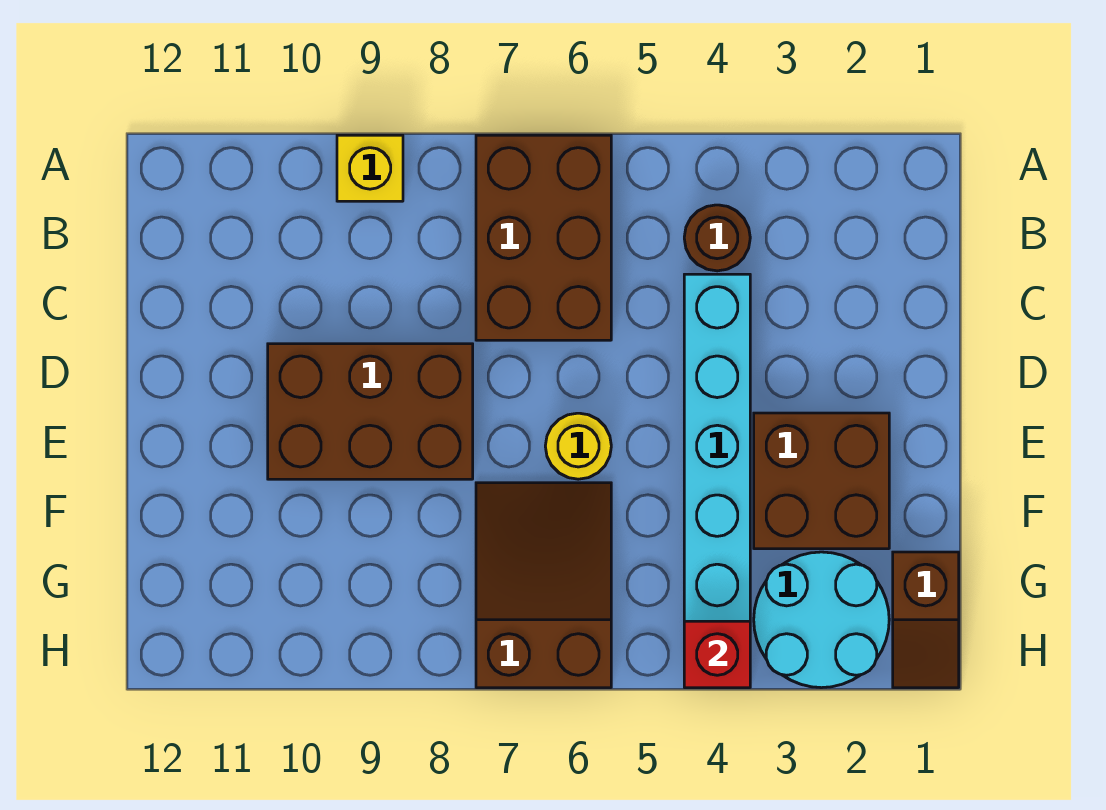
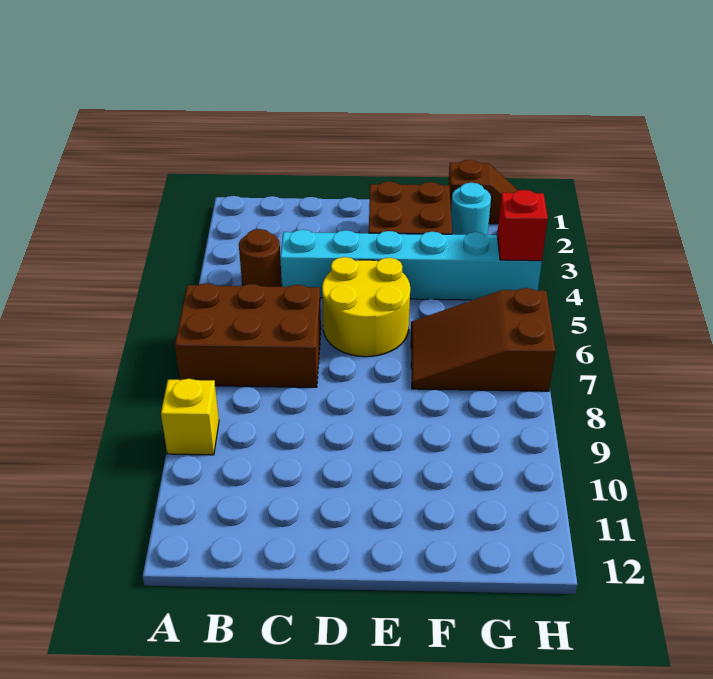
brown brick D8:E10 level 1 -> none
yellow round brick E6 level 1 -> yellow round brick D5:E6 level 1
cyan round brick G2:H3 level 1 -> cyan round brick G2 level 1

